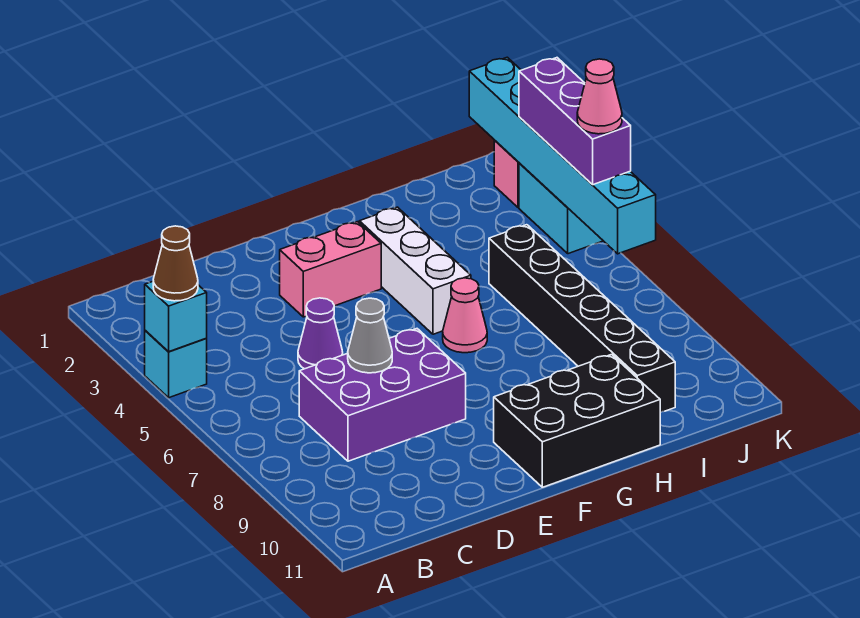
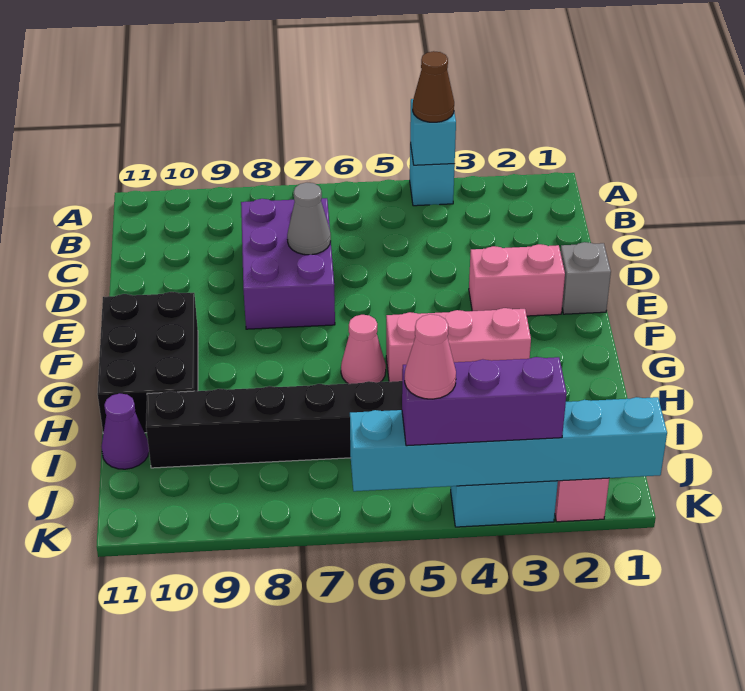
purple cone D5 level 1 -> purple cone I11 level 1
none -> grey brick E1 level 1
pink brick E3:F3 level 1 -> pink brick E2:E3 level 1
white brick G3:G5 level 1 -> pink brick G3:G5 level 1

